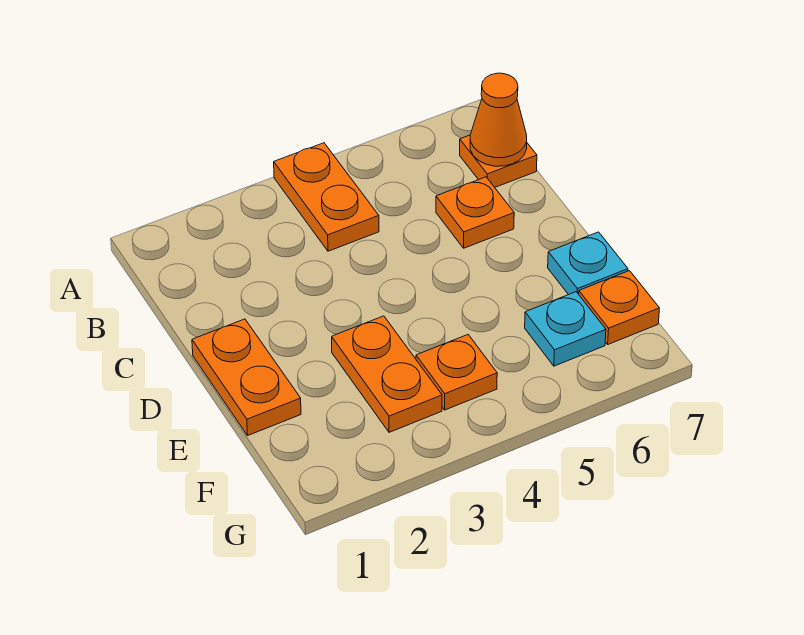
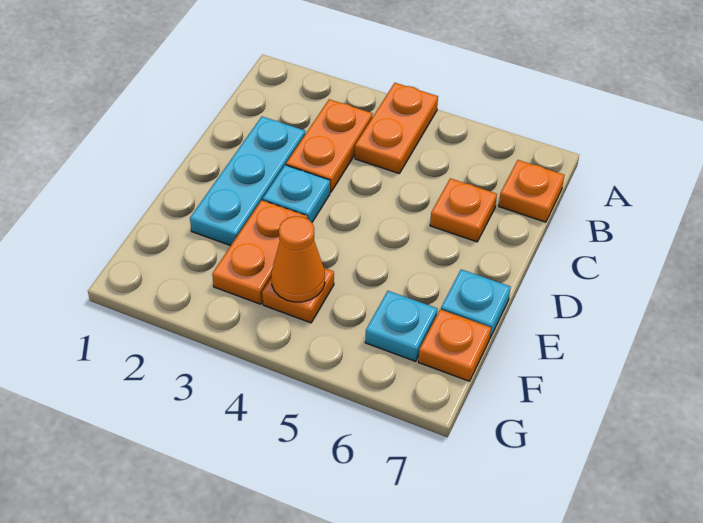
orange cone B7 level 2 -> orange cone F4 level 2
none -> cyan plate C2:E2 level 1
orange plate D1:E1 level 1 -> orange plate B3:C3 level 1
none -> cyan plate D3 level 1

